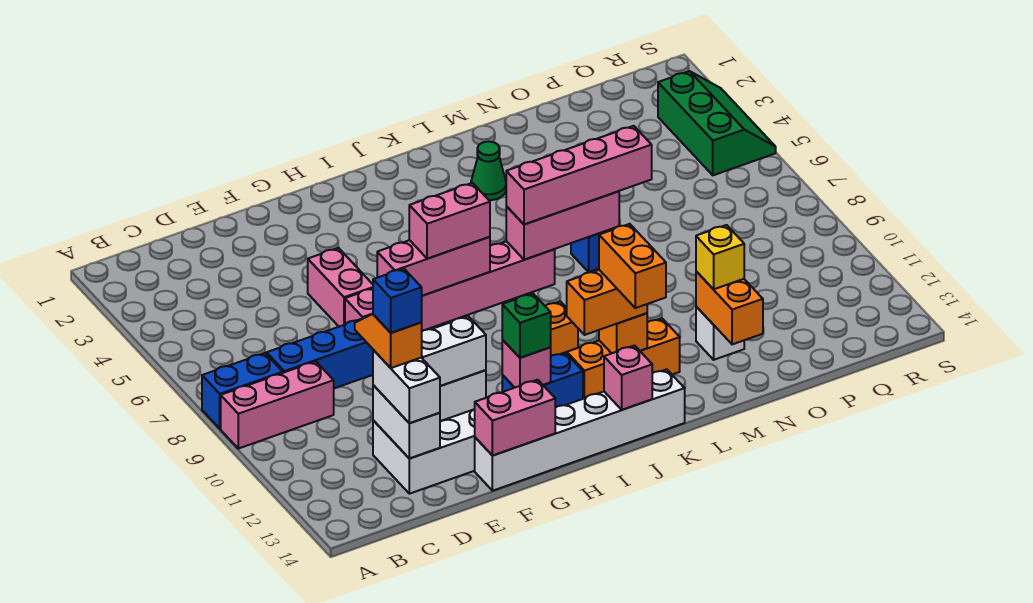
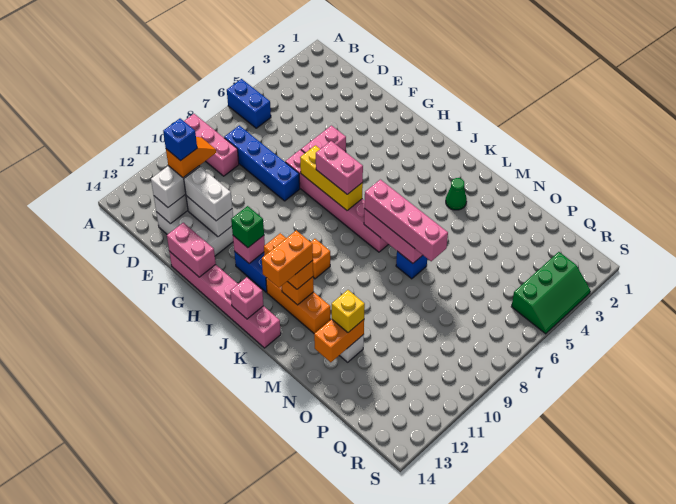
blue brick A8:B8 level 1 -> blue brick A6:B6 level 1
white brick F14:K14 level 1 -> pink brick F14:K14 level 1
pink brick G7:I7 level 2 -> yellow brick G7:I7 level 2

